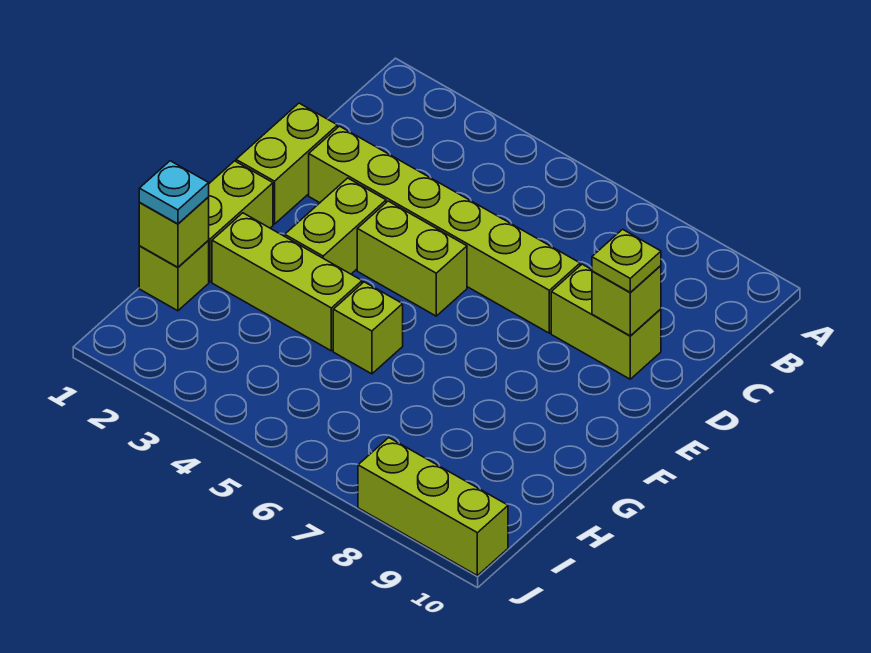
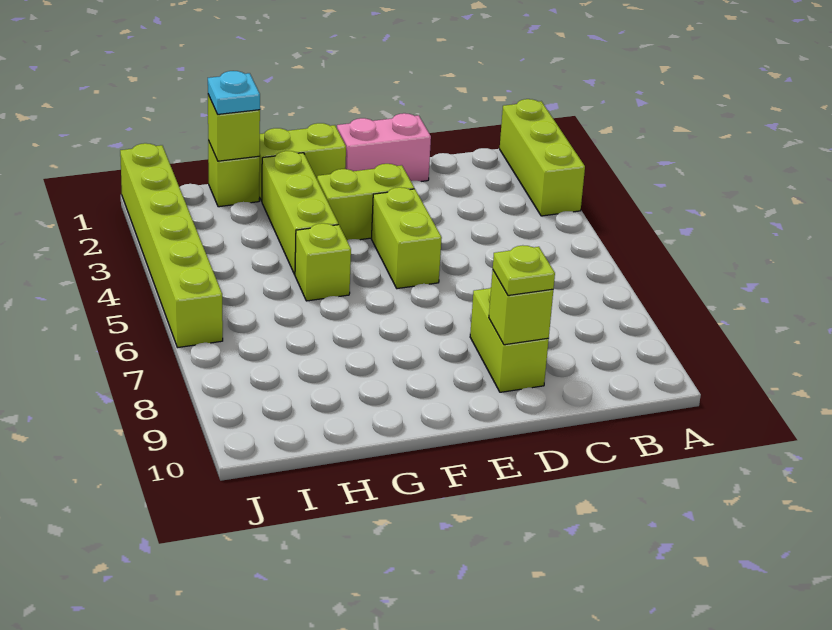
lime brick D1:E1 level 1 -> pink brick D1:E1 level 1
lime brick D2:D7 level 1 -> lime brick J1:J6 level 1
lime brick J8:J10 level 1 -> lime brick A1:A3 level 1

